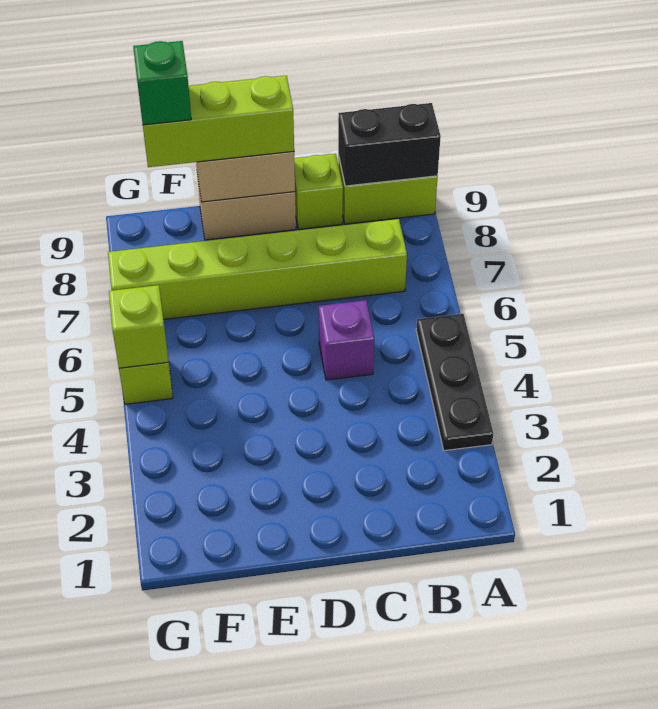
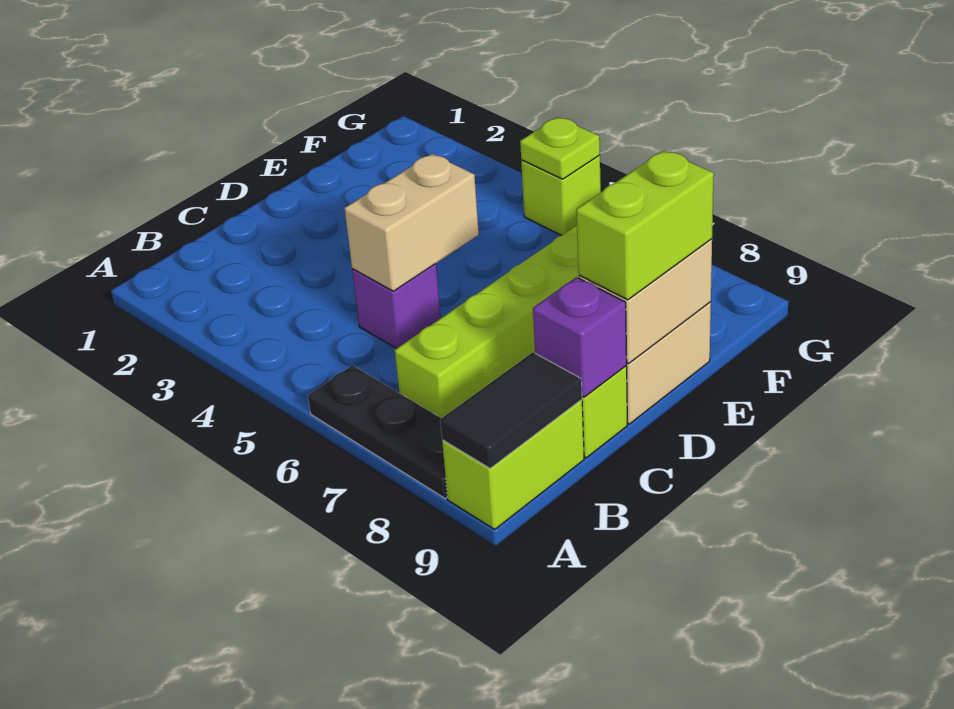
black plate A3:A5 level 1 -> black plate A6:A8 level 1
black brick A9:B9 level 2 -> black tile A9:B9 level 2
none -> tan brick C5:D5 level 2
none -> purple brick C9 level 2
lime brick D9:F9 level 3 -> lime brick D9:E9 level 3
green brick F9 level 4 -> none
lime brick G5 level 2 -> lime plate G5 level 2

